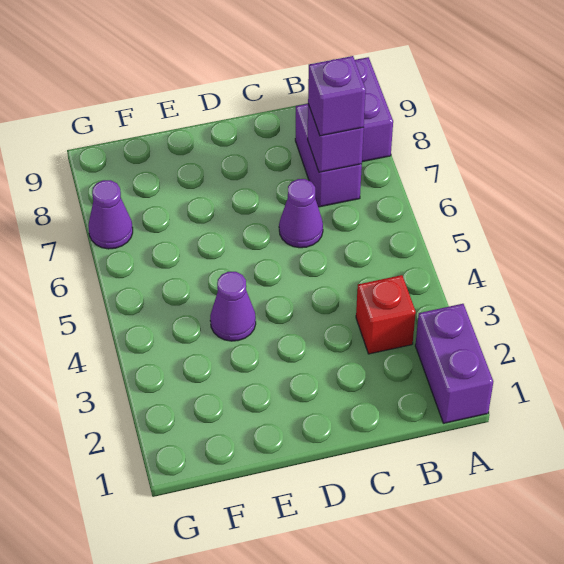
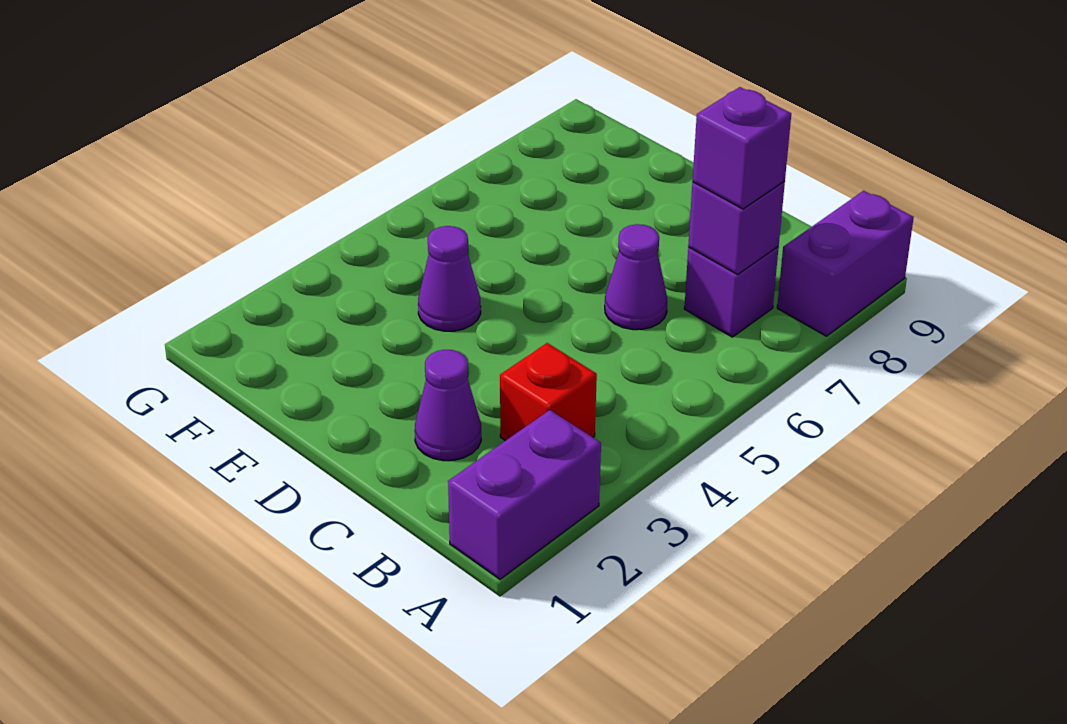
purple brick B7:B8 level 1 -> purple brick B7 level 1
purple cone G7 level 1 -> purple cone C2 level 1

